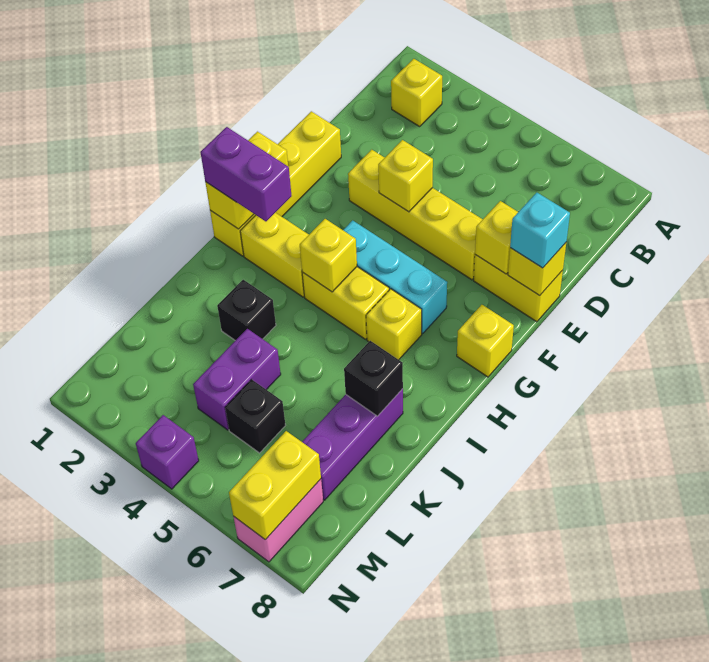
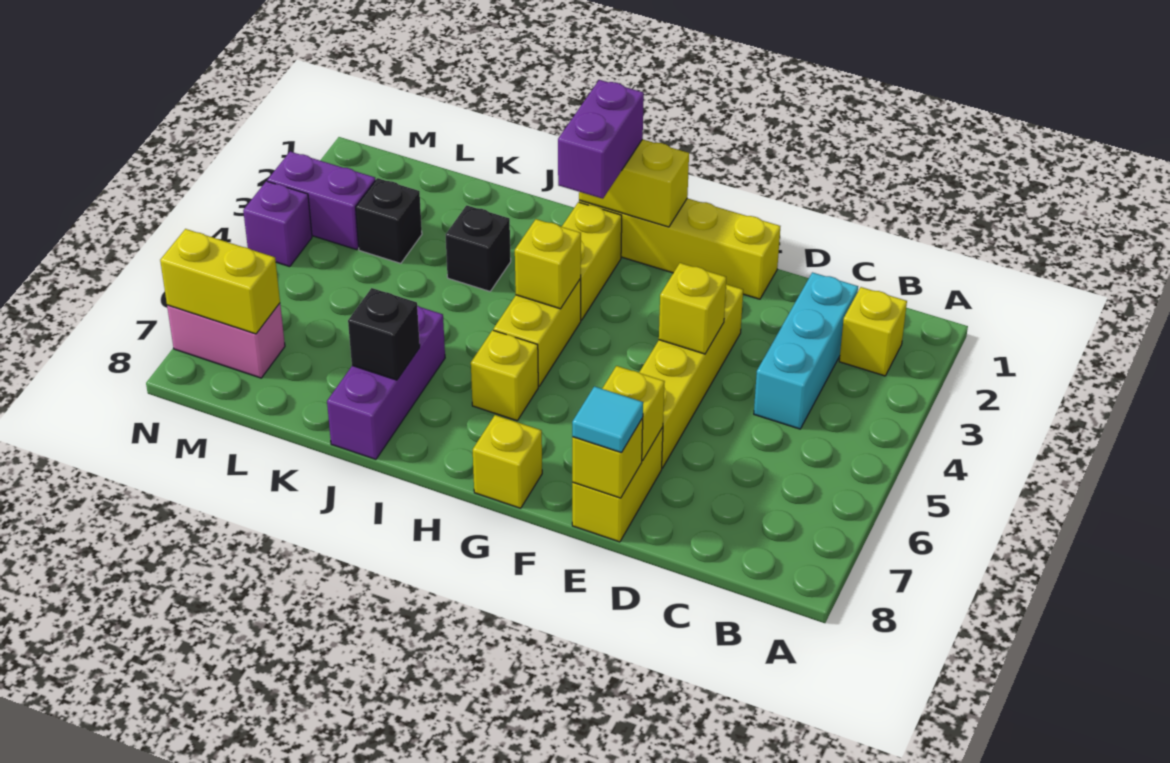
cyan brick E8 level 3 -> cyan tile E8 level 3
cyan brick G4:G6 level 1 -> cyan brick C2:C4 level 1
purple brick J7:L7 level 1 -> purple brick J6:J8 level 1
purple brick K4:L4 level 1 -> purple brick M3:N3 level 1
black brick L5 level 1 -> black brick L3 level 1

